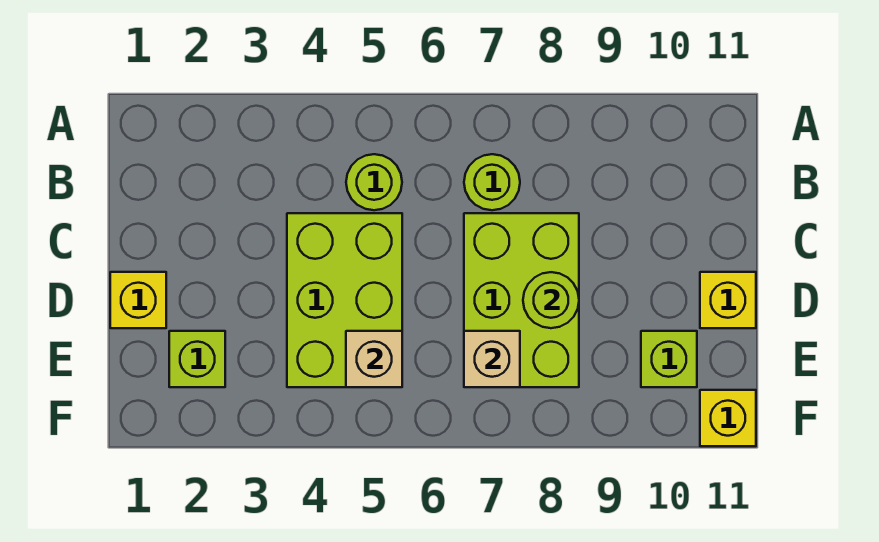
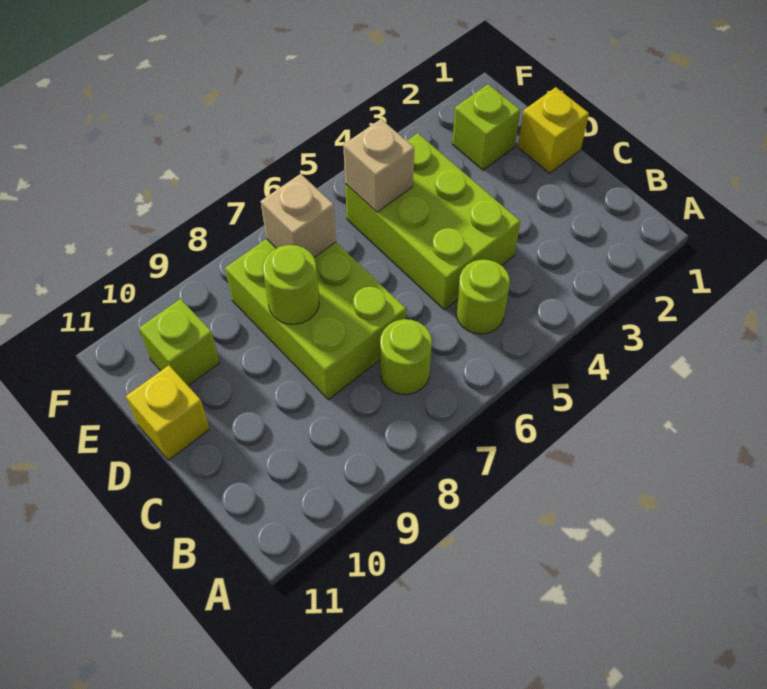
yellow brick F11 level 1 -> none

